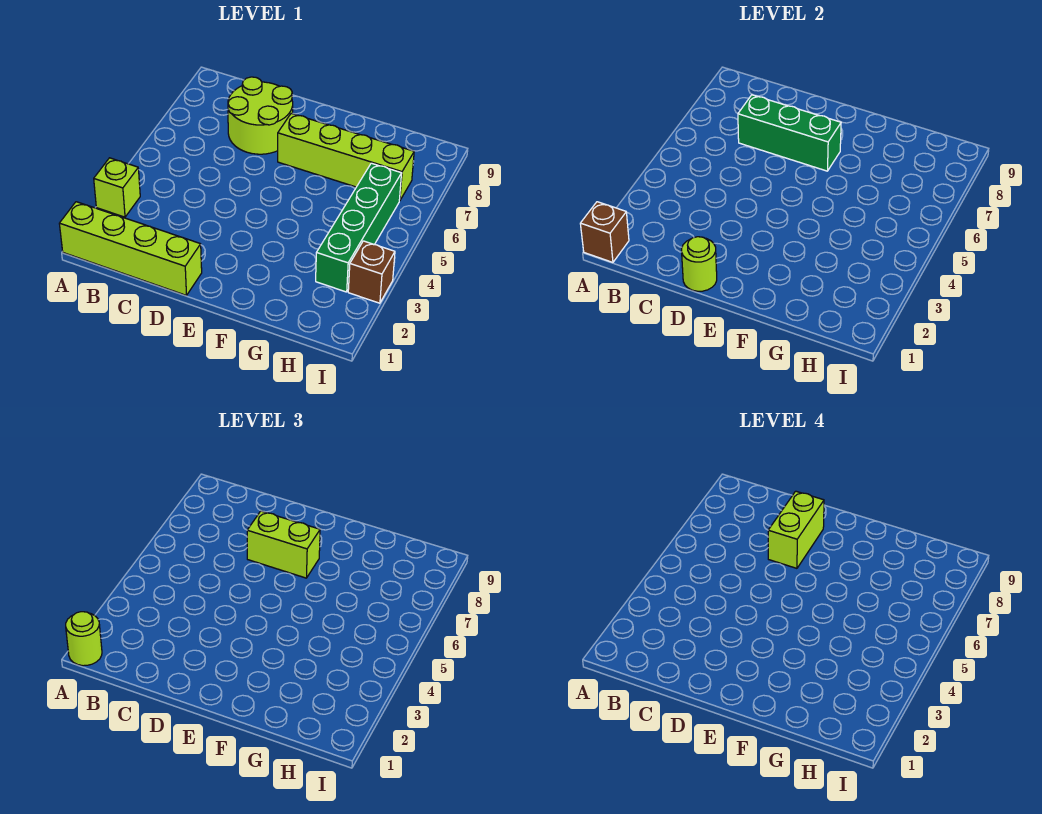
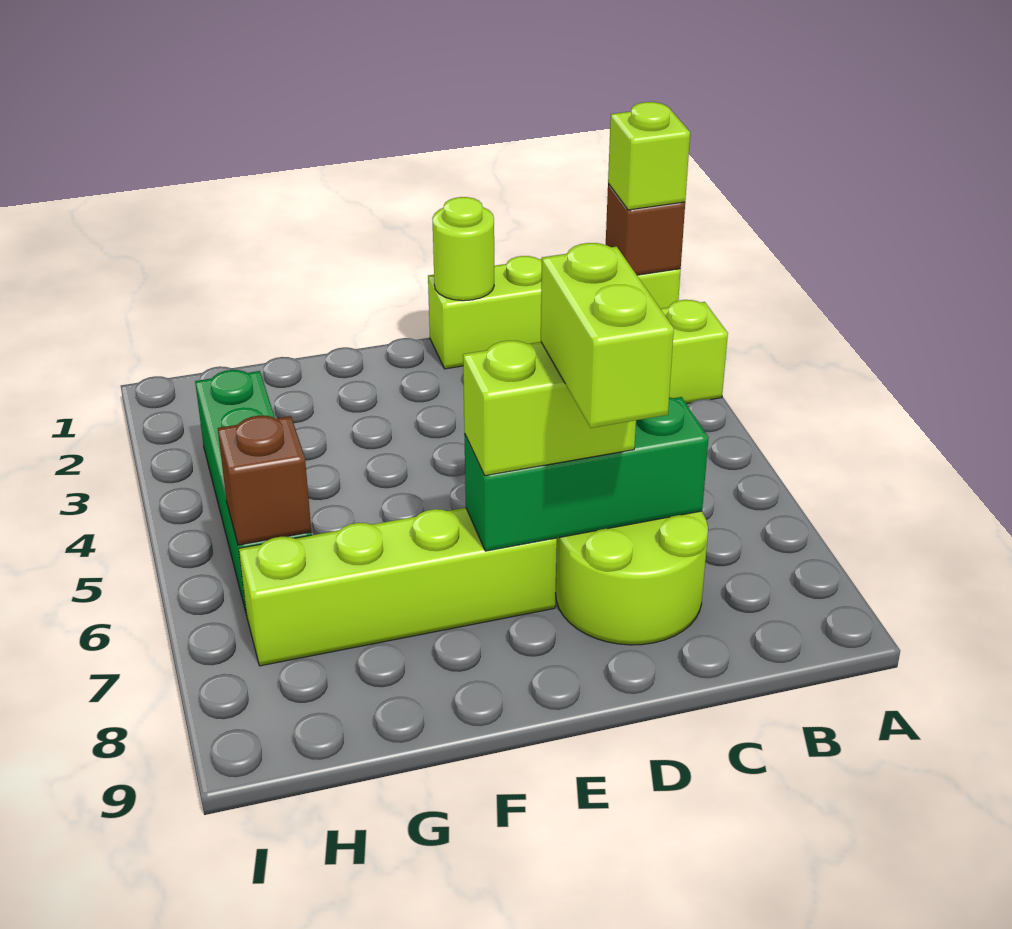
lime round brick A1 level 3 -> lime brick A1 level 3
brown brick I3 level 1 -> brown brick H6 level 2

